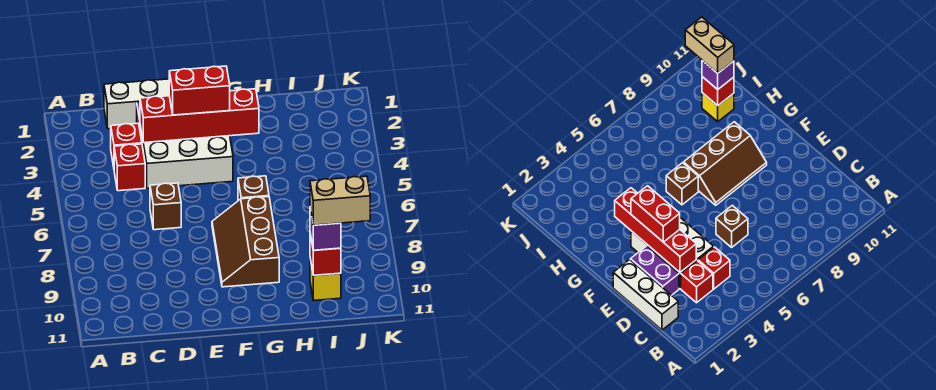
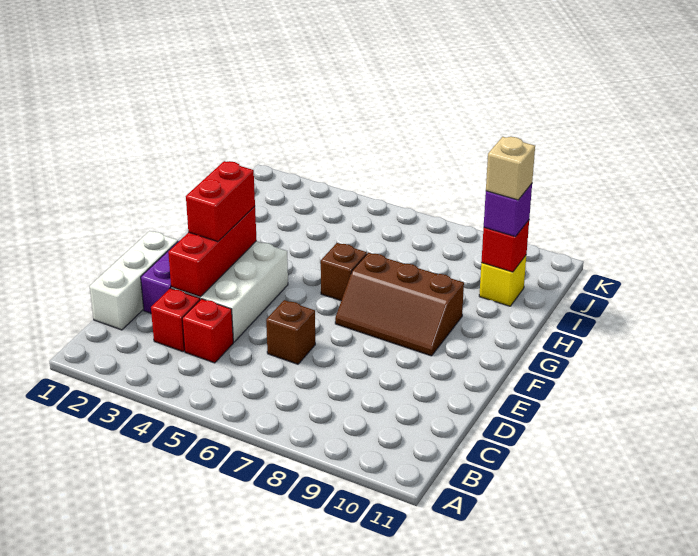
red brick D3:G3 level 2 -> red brick D3:F3 level 2
tan brick I10:J10 level 4 -> tan brick I10 level 4

